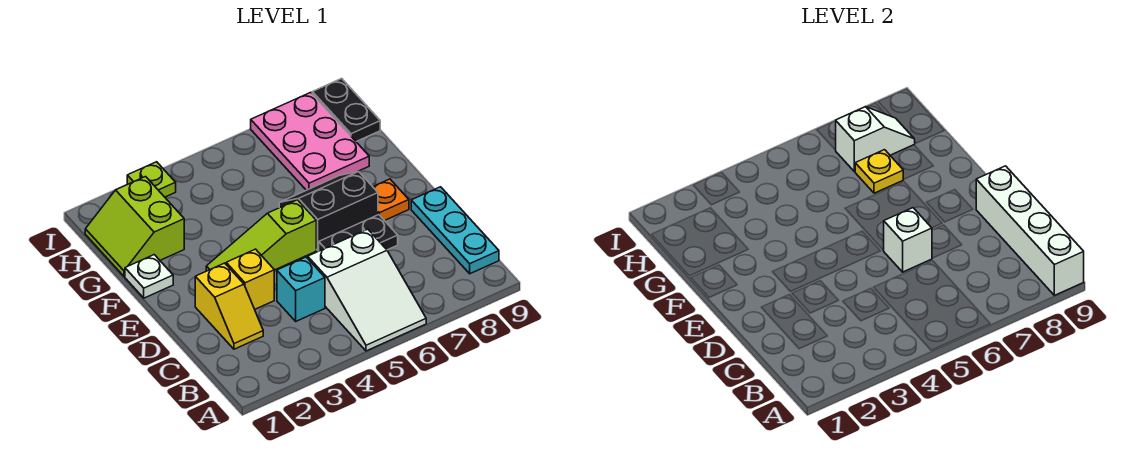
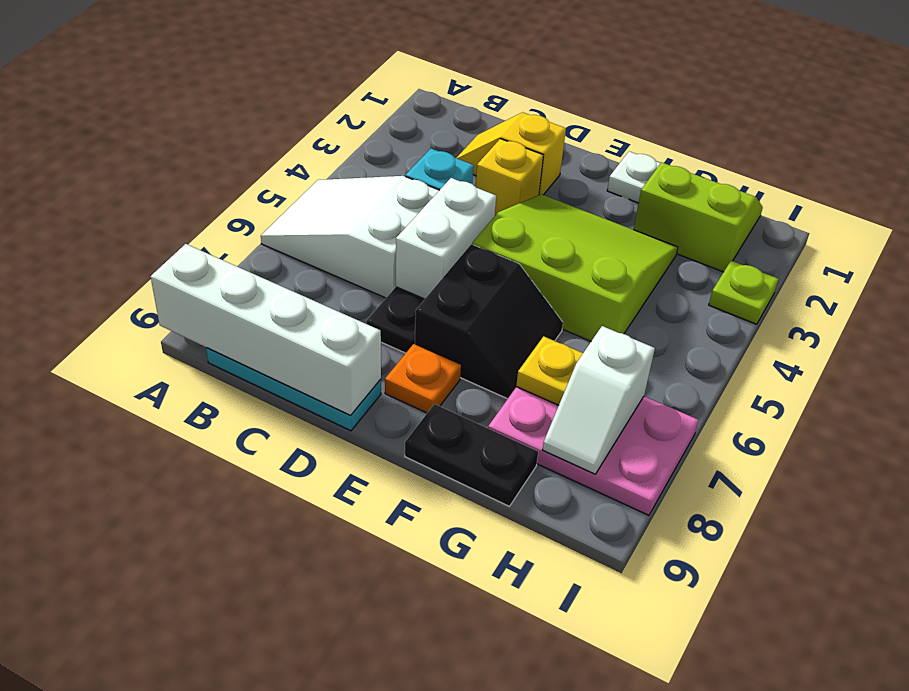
white brick D6 level 2 -> white brick D5:D6 level 2
lime slope E3:E5 level 1 top 5 -> lime slope E3:G5 level 1 top 5
black plate H9:I9 level 1 -> black plate F9:G9 level 1

